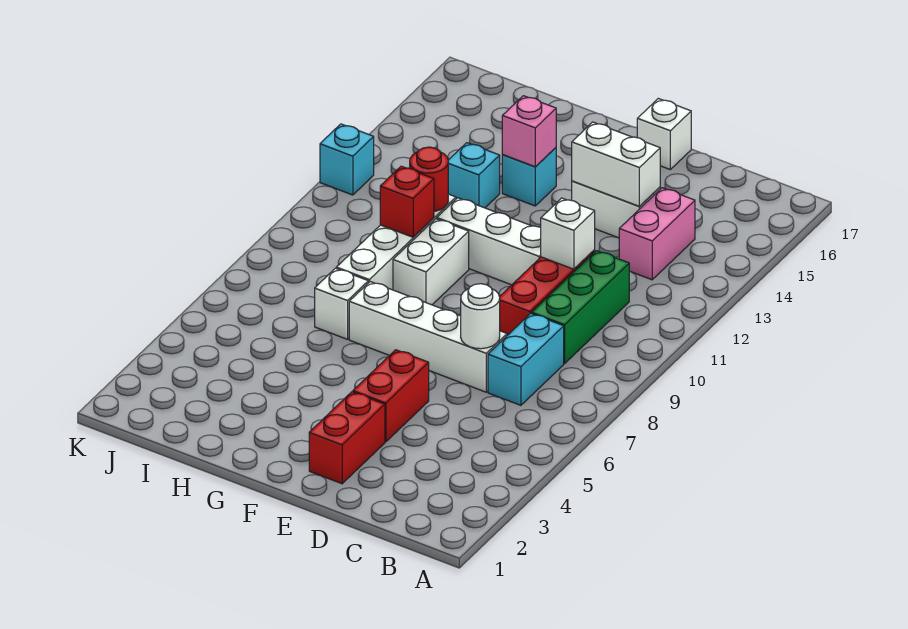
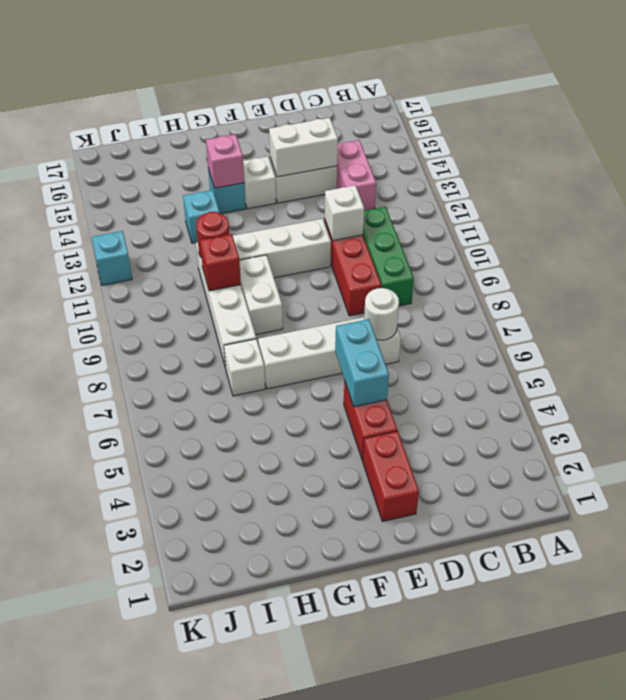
cyan brick C7:C8 level 1 -> cyan brick E5:E6 level 2
white brick E17 level 1 -> white brick F14 level 1

